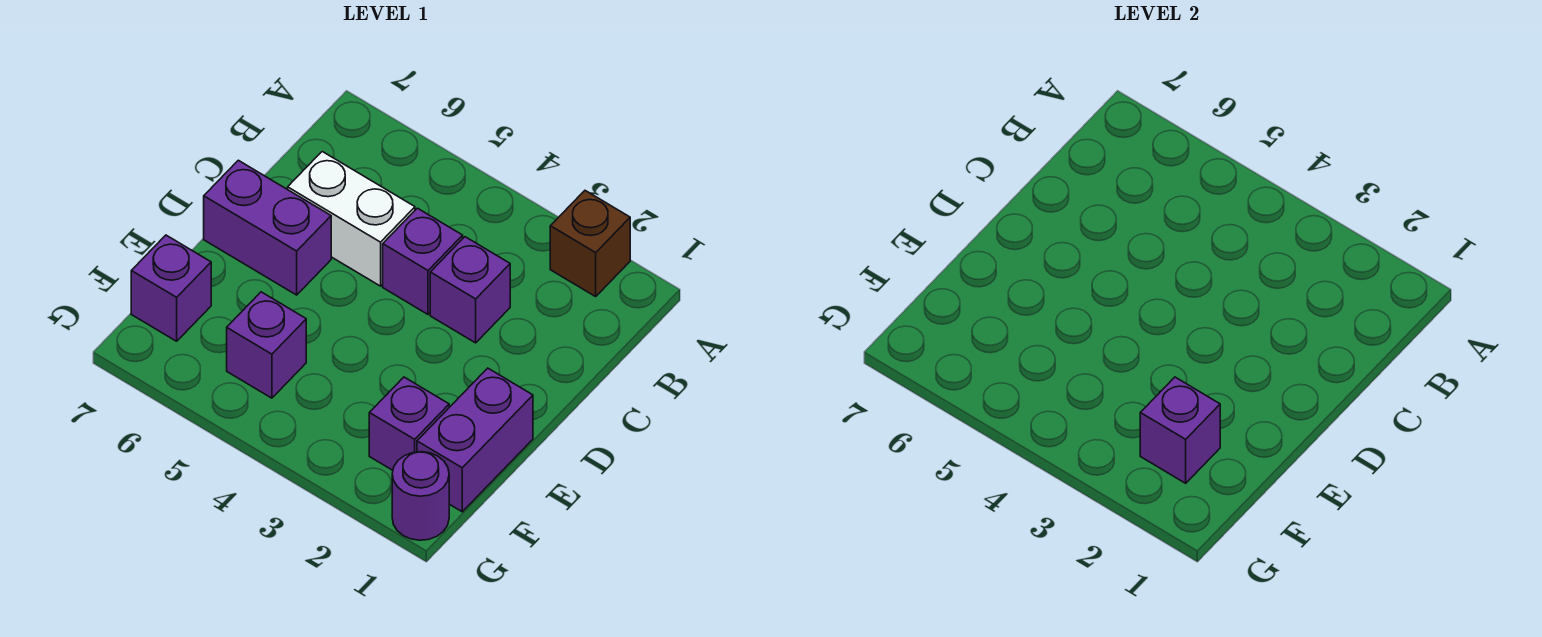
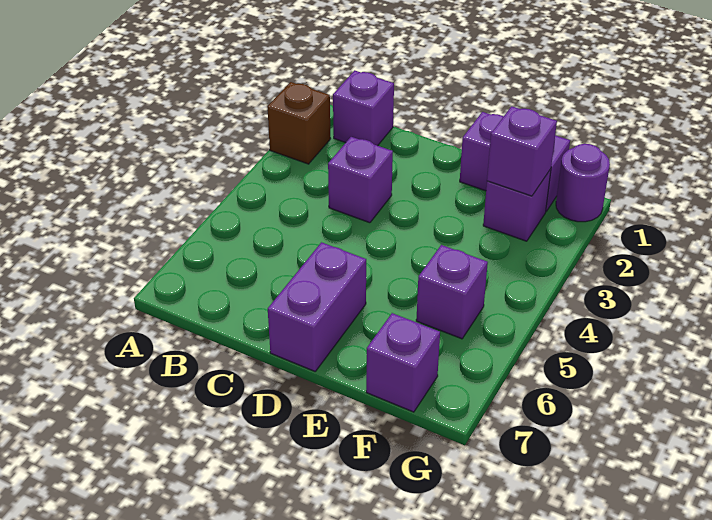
purple brick C4 level 1 -> purple brick B1 level 1
white brick C5:C6 level 1 -> none

